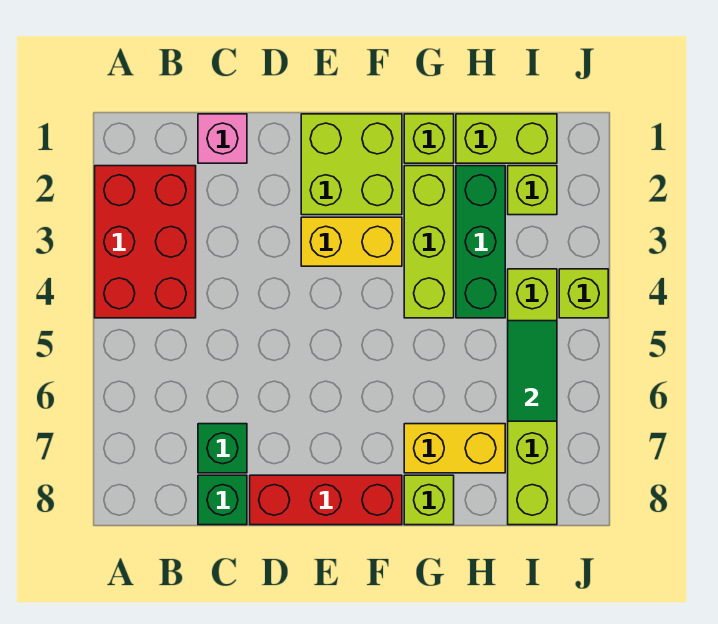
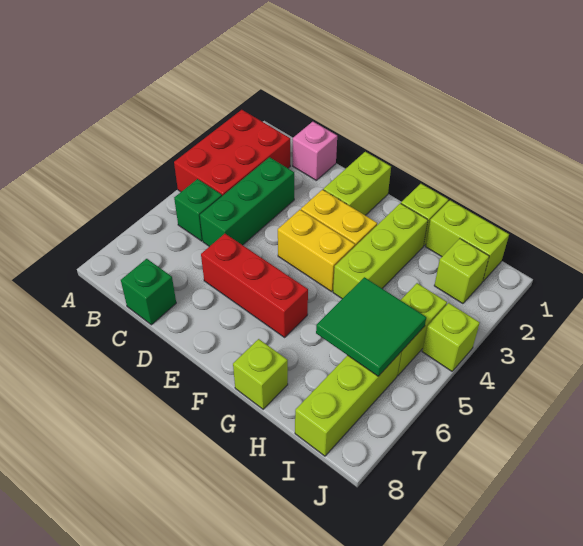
green brick C7 level 1 -> green brick B5 level 1
red brick D8:F8 level 1 -> red brick D6:F6 level 1
lime brick E1:F2 level 1 -> lime brick E1:E2 level 1
yellow brick G7:H7 level 1 -> yellow brick E4:F4 level 1
green brick H2:H4 level 1 -> green brick C3:C5 level 1
green tile I5:I6 level 2 -> green tile H5:I6 level 2

